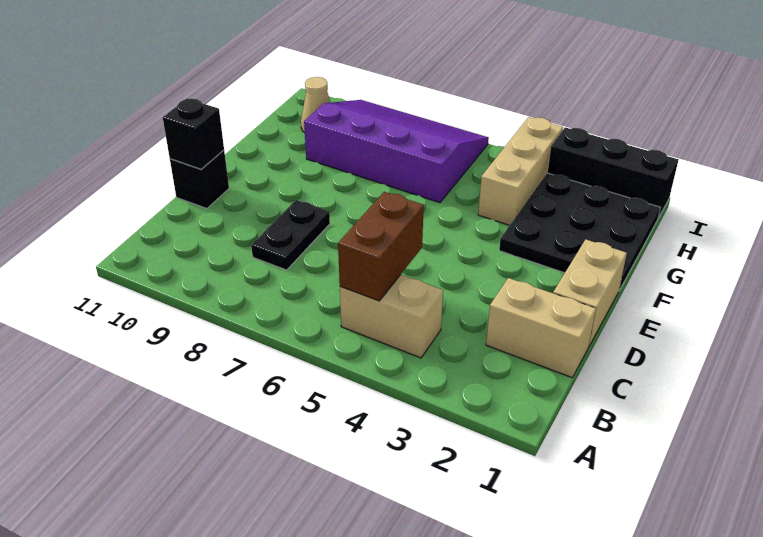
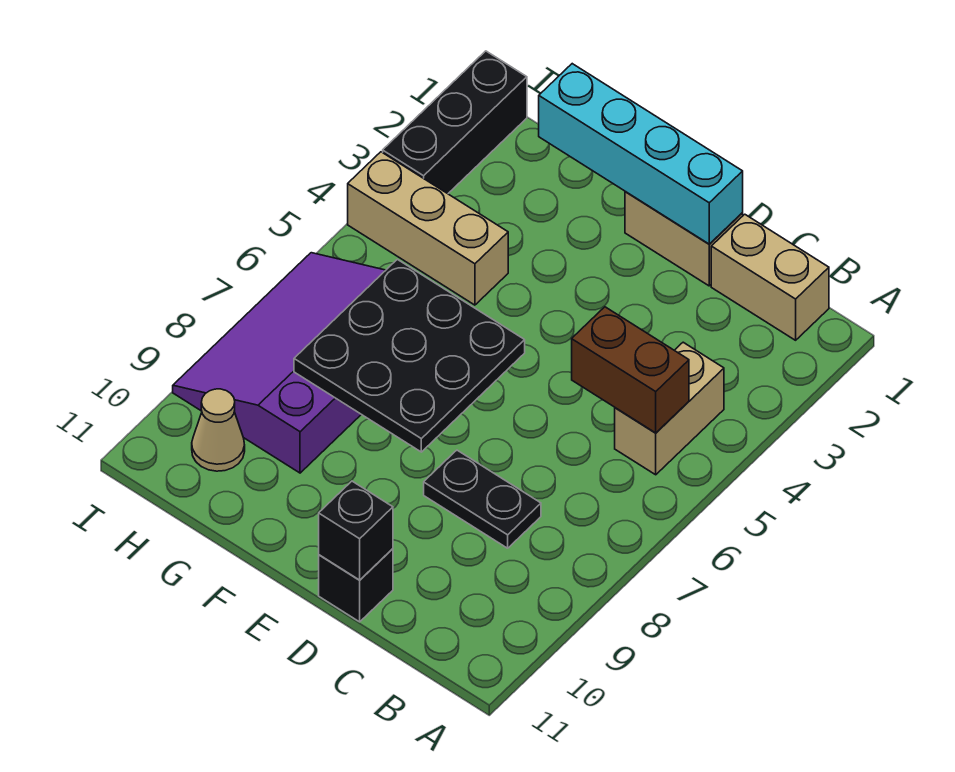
tan brick C1:C2 level 1 -> tan brick B1:C1 level 1
none -> cyan brick D1:G1 level 2
black plate F1:H3 level 1 -> black plate E6:G8 level 2

